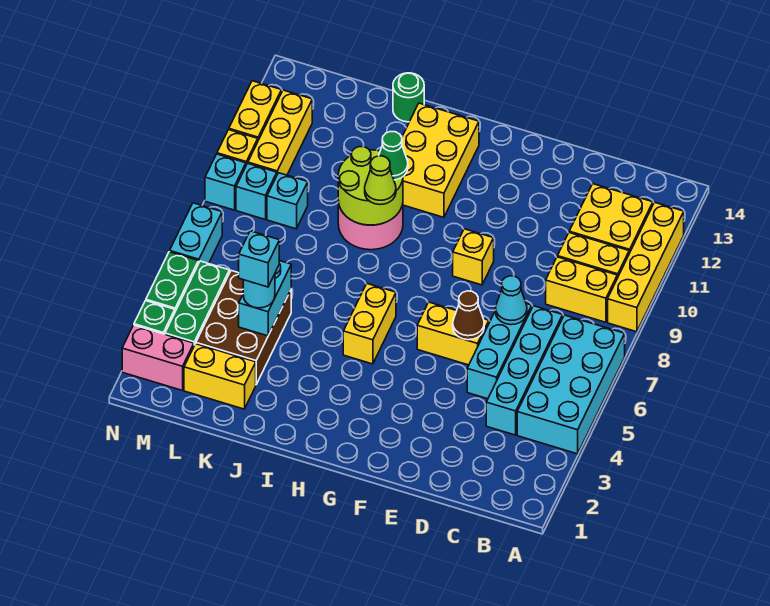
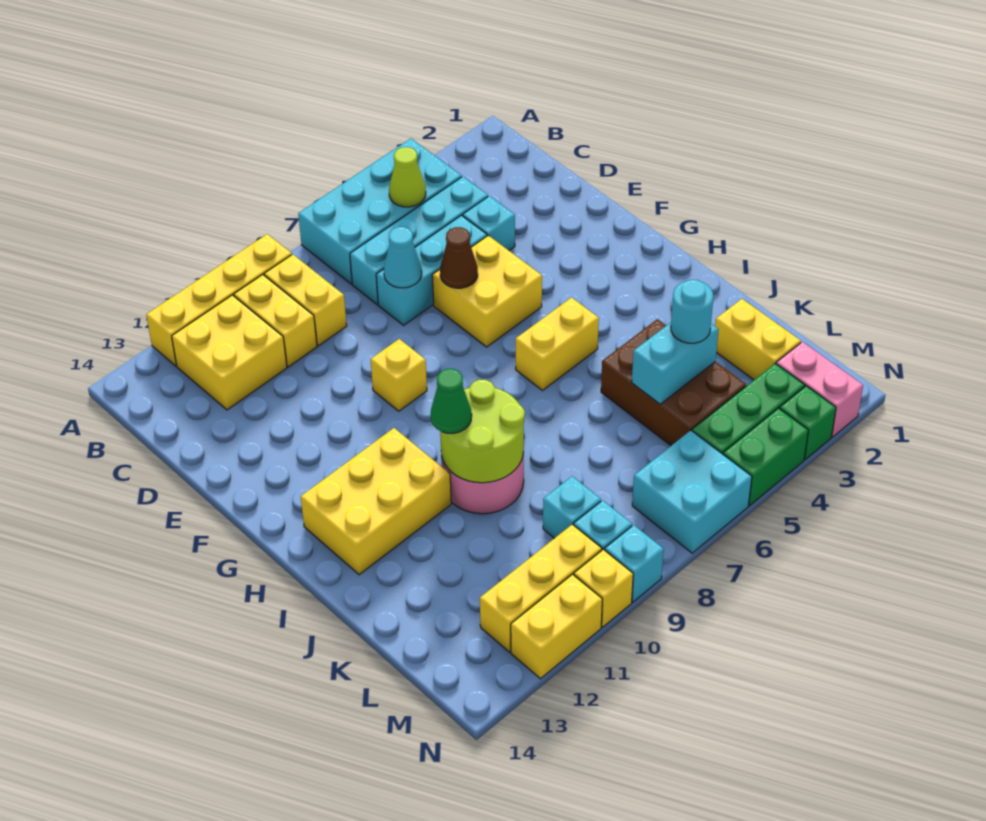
yellow brick E6:F6 level 1 -> yellow brick E5:F6 level 1
lime cone I9 level 3 -> lime cone B5 level 2
green round brick J14 level 1 -> none
brown brick K3:L5 level 1 -> brown brick J4:L5 level 1
cyan brick K4 level 4 -> cyan brick D4 level 1
cyan brick N6:N7 level 1 -> cyan brick M6:N7 level 1

